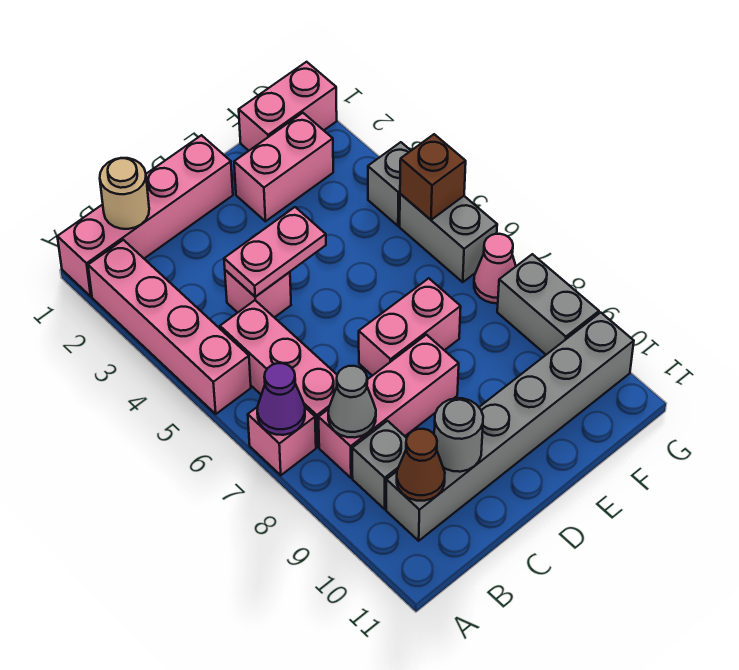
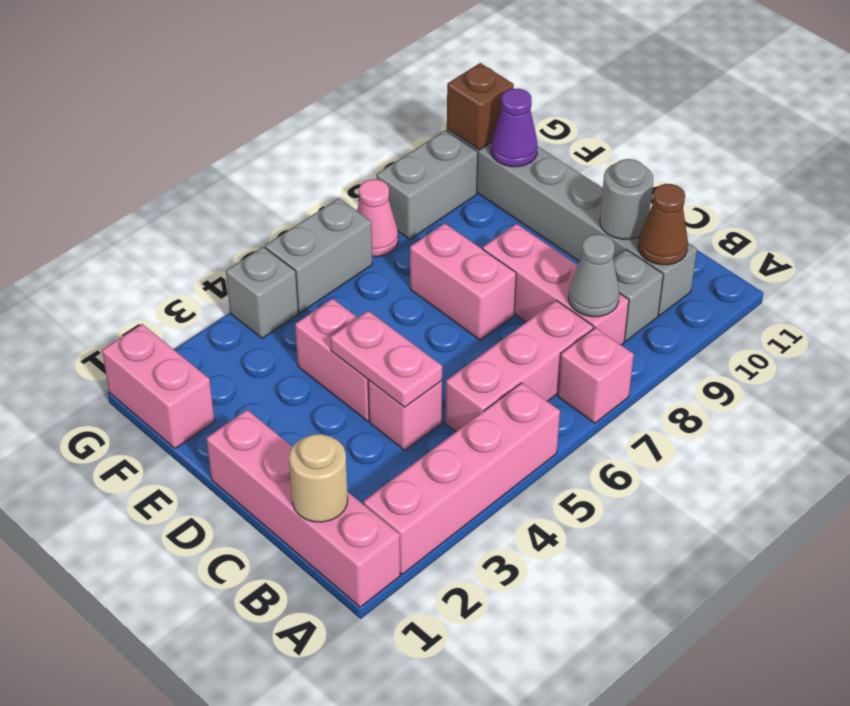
purple cone A7 level 2 -> purple cone F10 level 2
pink brick E2:F2 level 1 -> pink brick D4:E4 level 1
brown brick G5 level 2 -> brown brick G10 level 2

